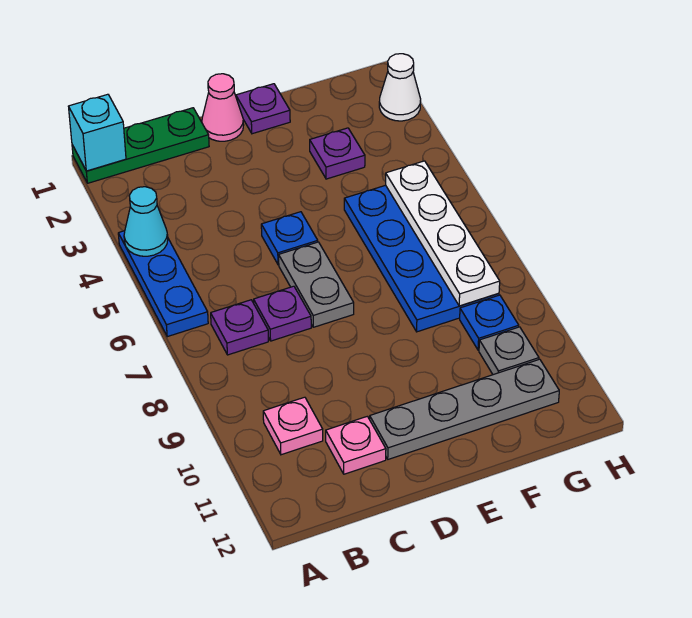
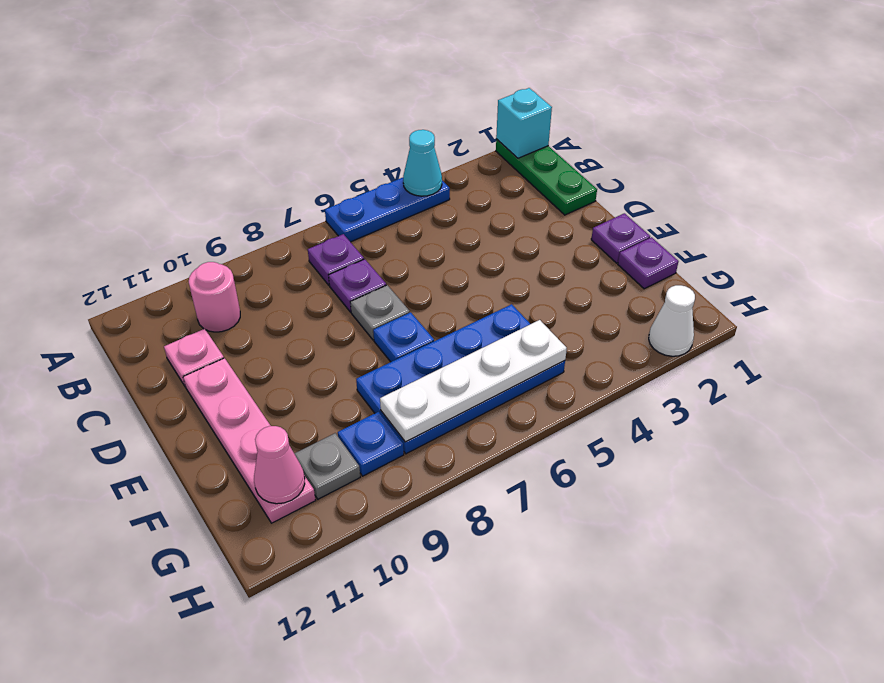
pink plate B10 level 1 -> pink round brick B10 level 1
pink cone D1 level 1 -> pink cone G11 level 2
blue plate D5 level 1 -> blue plate E7 level 1
grey plate D6:D7 level 1 -> grey plate D7 level 1
grey plate D11:G11 level 1 -> pink plate D11:G11 level 1
purple plate F3 level 1 -> purple plate F1 level 1

